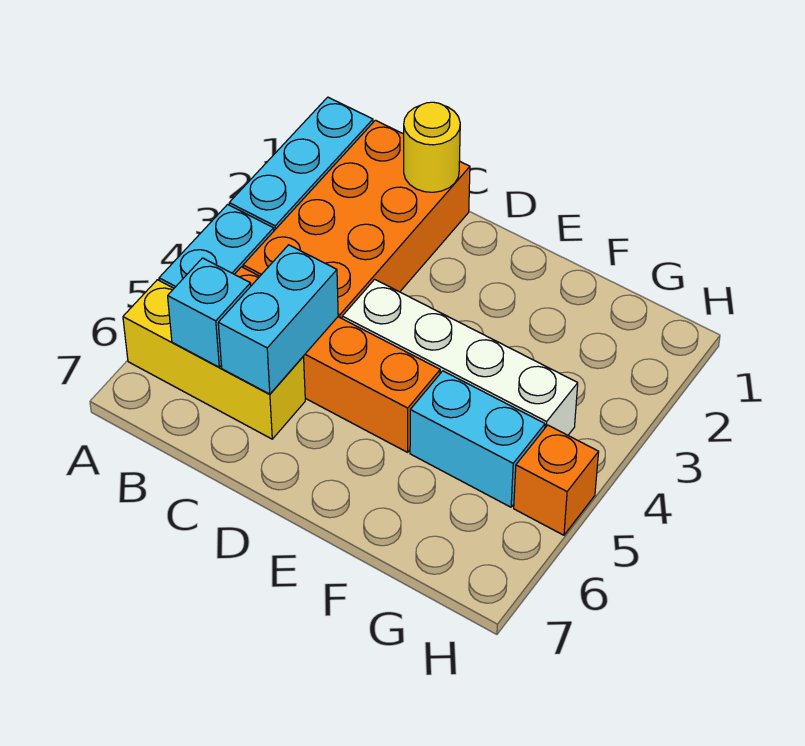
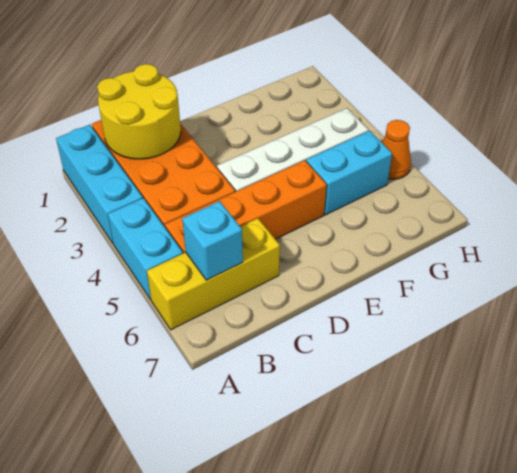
yellow round brick C1 level 2 -> yellow round brick B1:C2 level 2
cyan brick C5:C6 level 2 -> none
orange brick H5 level 1 -> orange cone H5 level 1

